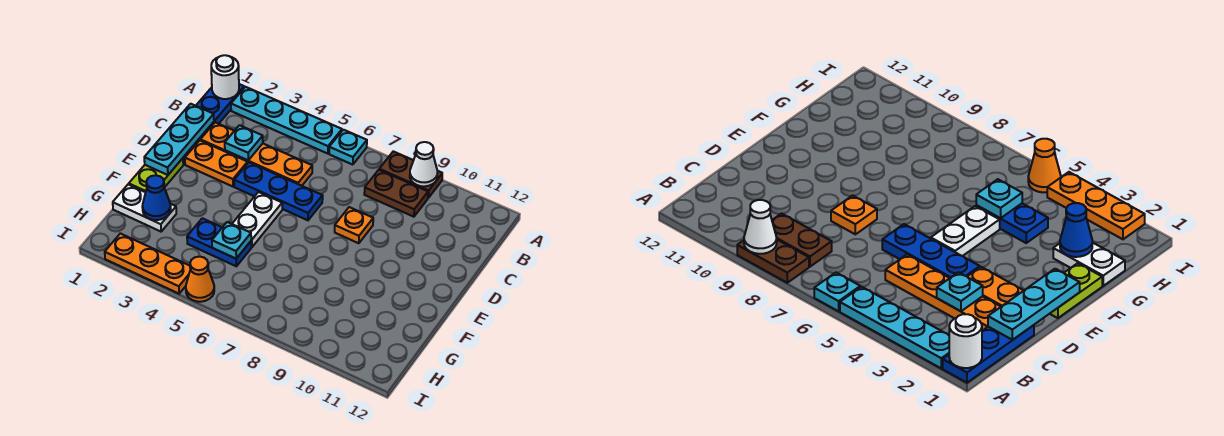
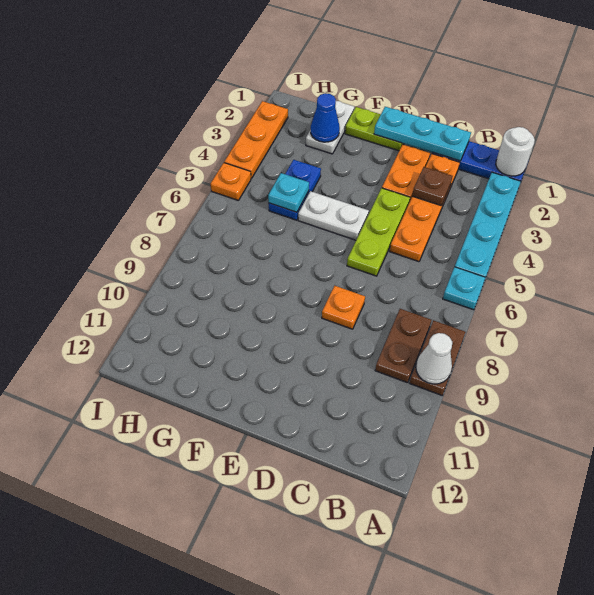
cyan plate C3 level 2 -> brown plate C3 level 2
blue plate D4:D6 level 1 -> lime plate D4:D6 level 1
orange cone I5 level 1 -> orange plate I5 level 1

